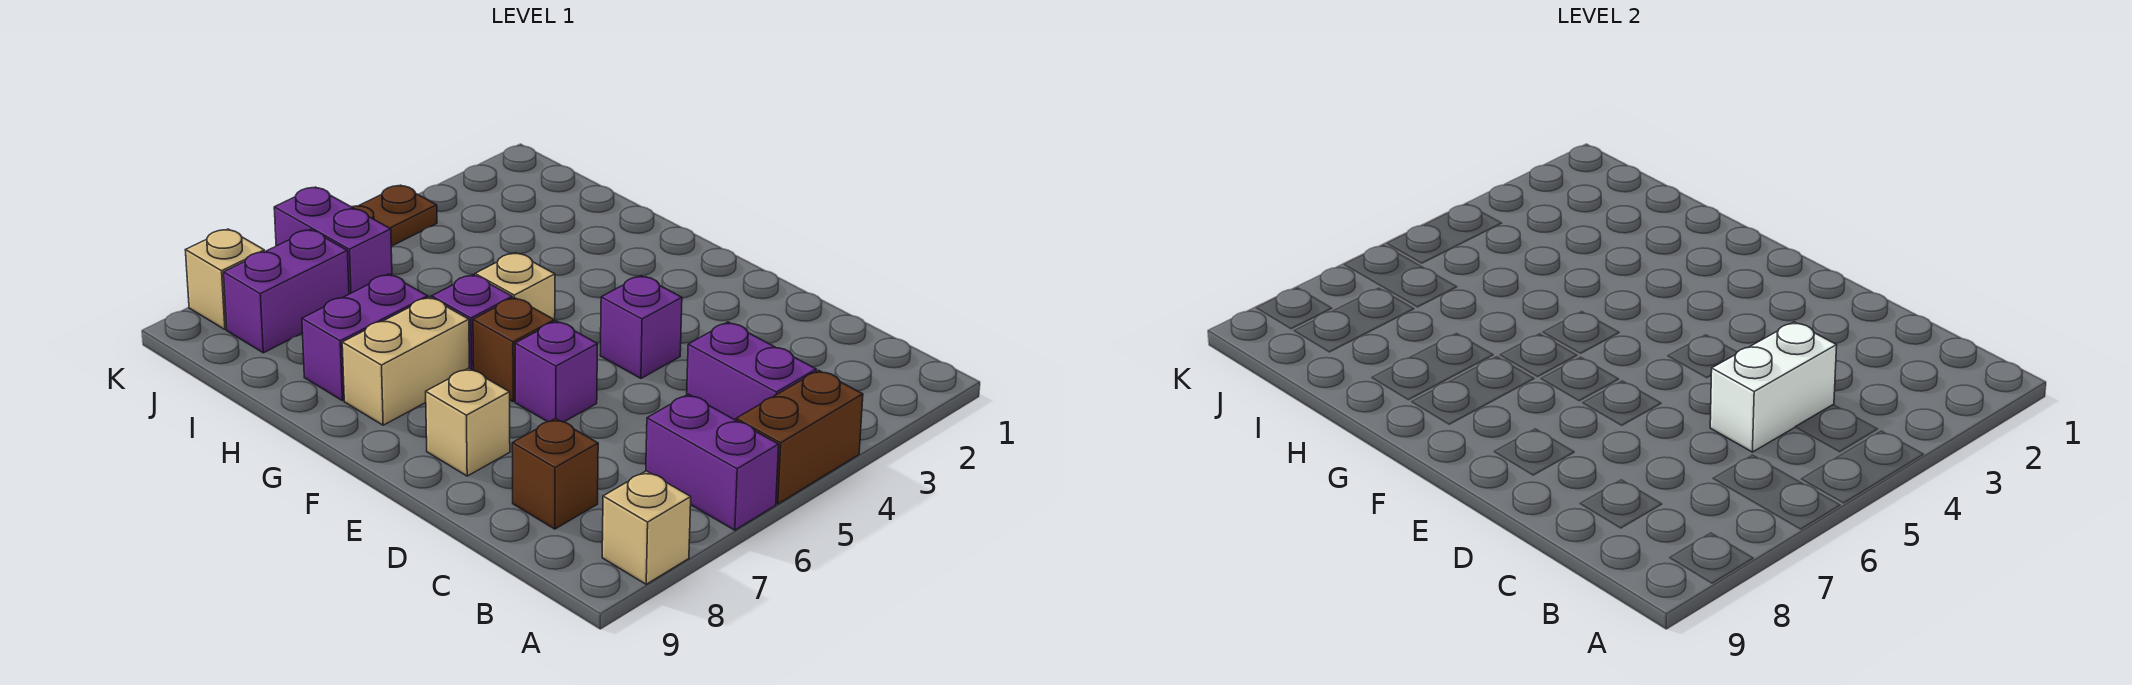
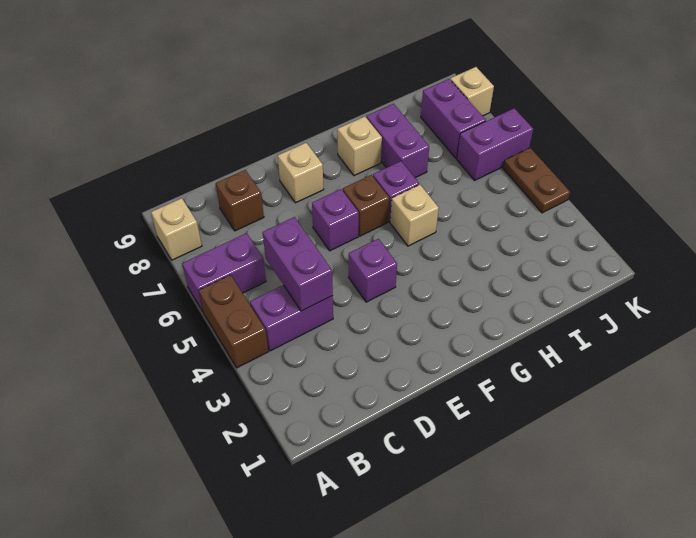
white brick C4:C5 level 2 -> purple brick C4:C5 level 2
tan brick G7:G8 level 1 -> tan brick G8 level 1

